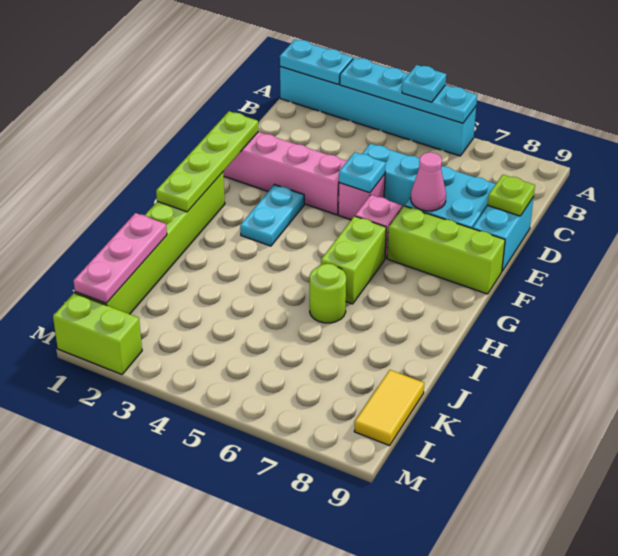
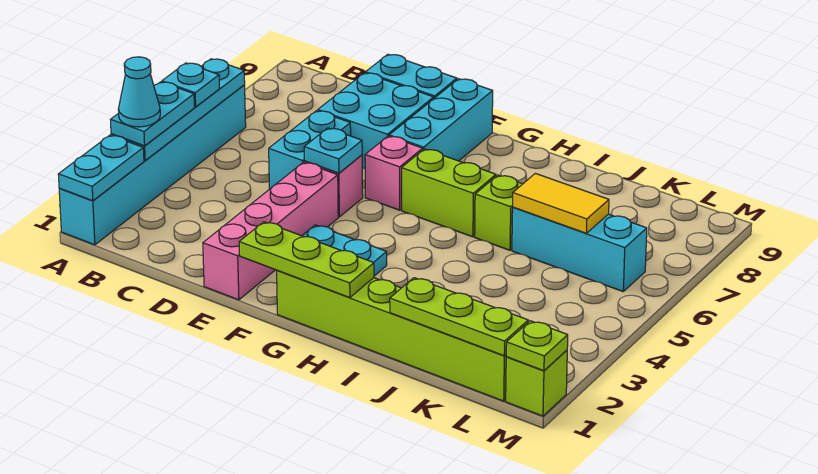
none -> cyan plate A3:A4 level 3
none -> cyan cone A3 level 4
lime plate D9 level 2 -> lime plate M1 level 2
lime plate E1:H1 level 2 -> lime plate F1:H1 level 2
pink cone E7 level 2 -> none
lime brick F7:F9 level 1 -> cyan brick F7:F9 level 1
lime round brick I6 level 1 -> lime brick I6 level 1
pink plate J1:L1 level 2 -> lime plate J1:L1 level 2
none -> cyan brick J6:L6 level 1
yellow tile K9:L9 level 1 -> yellow tile J6:K6 level 2
lime brick M1:M2 level 1 -> lime brick M1 level 1

